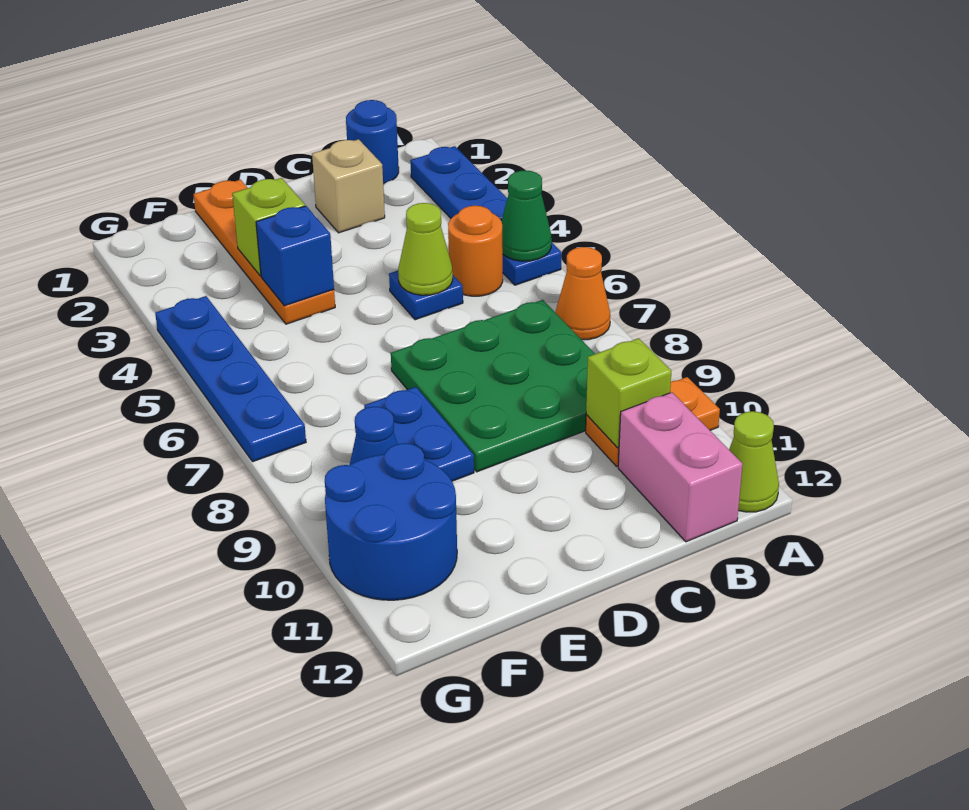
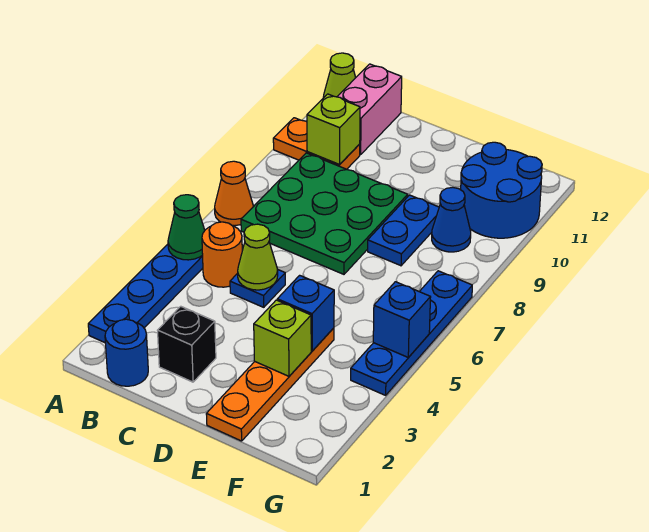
tan brick C2 level 1 -> black brick C2 level 1
none -> blue brick G5 level 2

